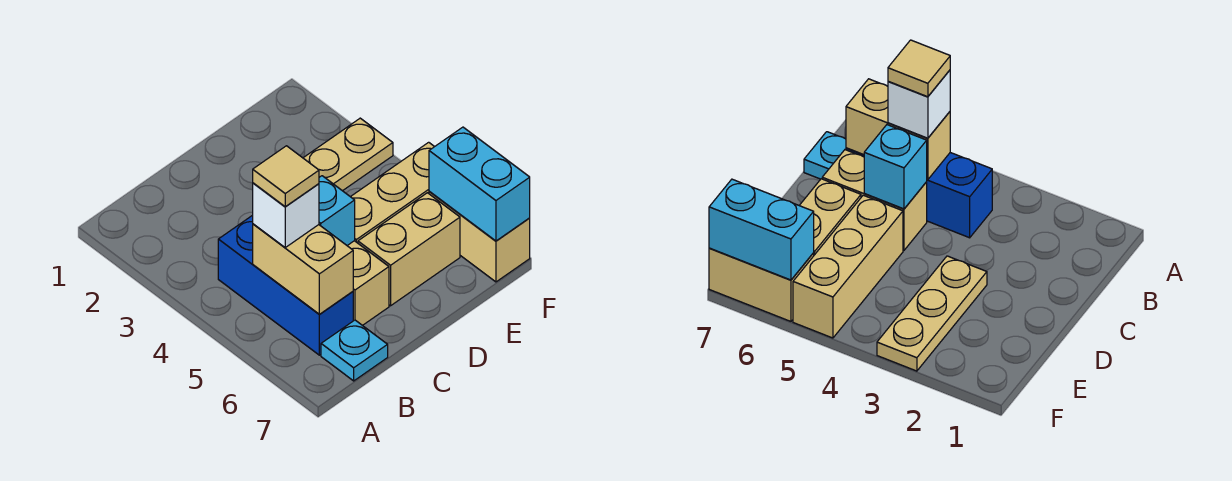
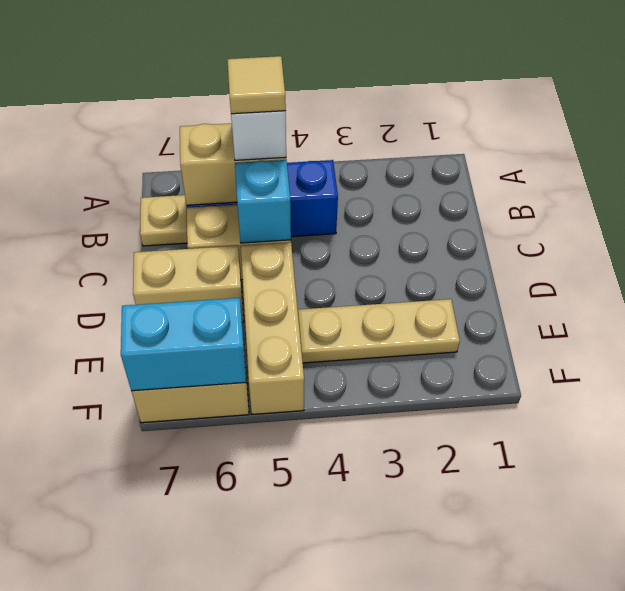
cyan plate B7 level 1 -> tan plate B7 level 1
tan plate D3:F3 level 1 -> tan plate E2:E4 level 1
tan brick D6:E6 level 1 -> tan brick D6:D7 level 1

